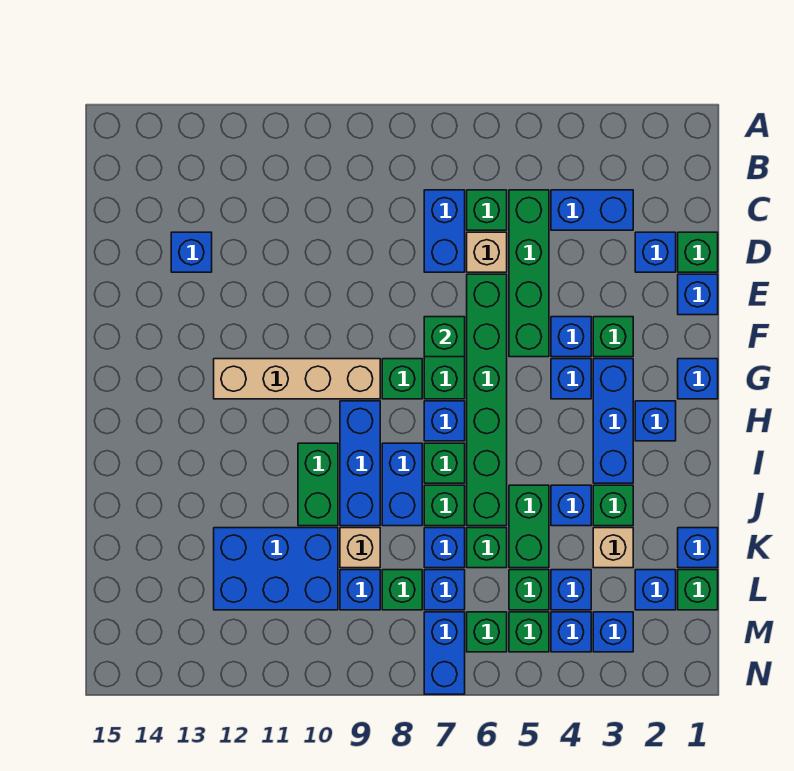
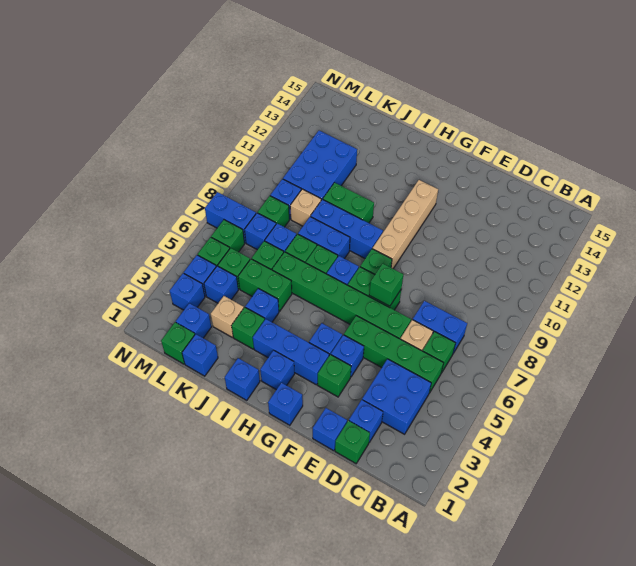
blue brick C3:C4 level 1 -> blue brick C3:D4 level 1
blue brick D13 level 1 -> blue brick I1 level 1

